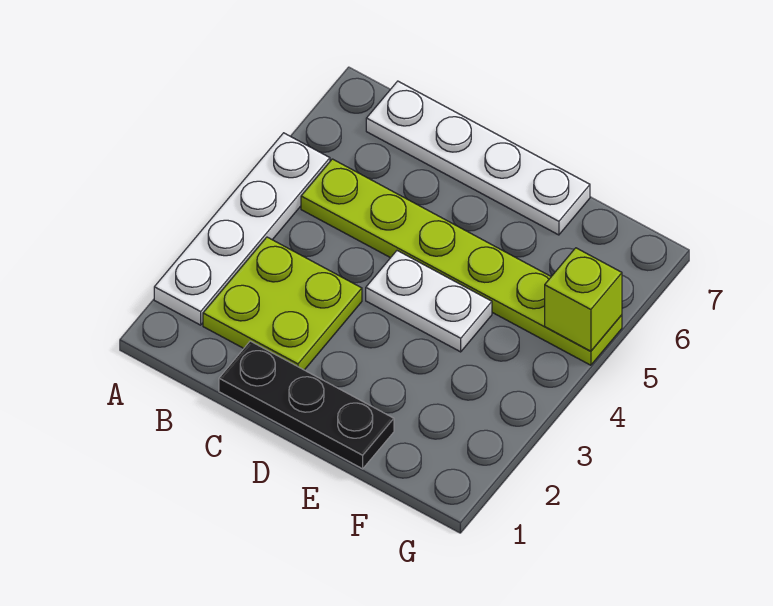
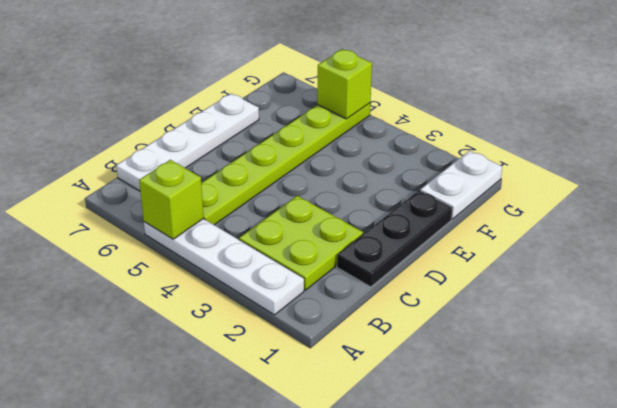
none -> lime brick A5 level 2
white plate D4:E4 level 1 -> white plate F1:G1 level 1

